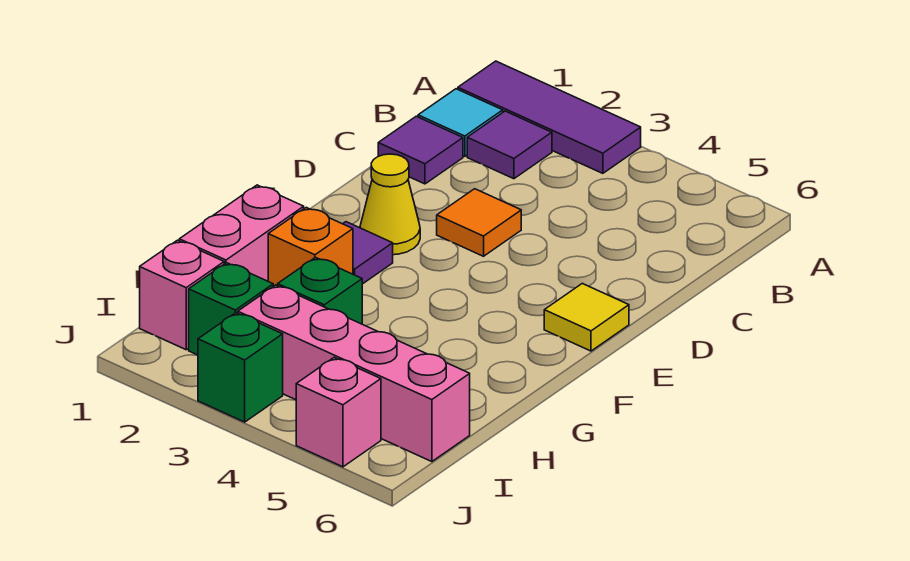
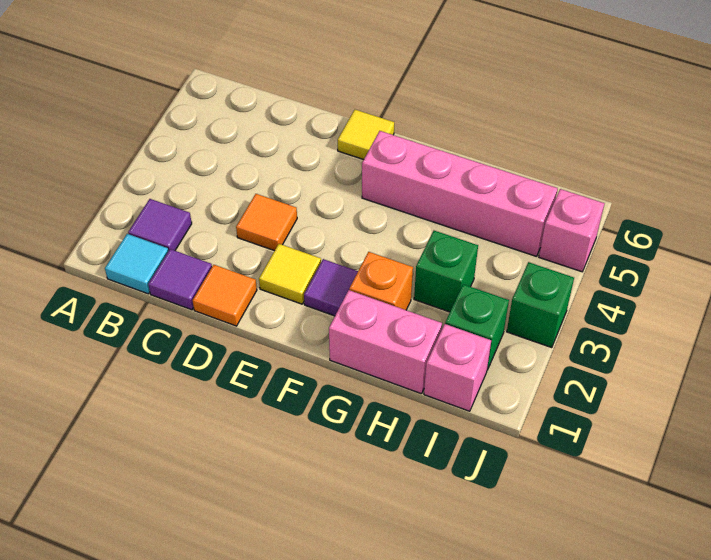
purple tile A1:A3 level 1 -> none
none -> orange tile D1 level 1
yellow cone E2 level 1 -> yellow tile E2 level 1
pink brick I3:I6 level 1 -> pink brick F5:I5 level 1

